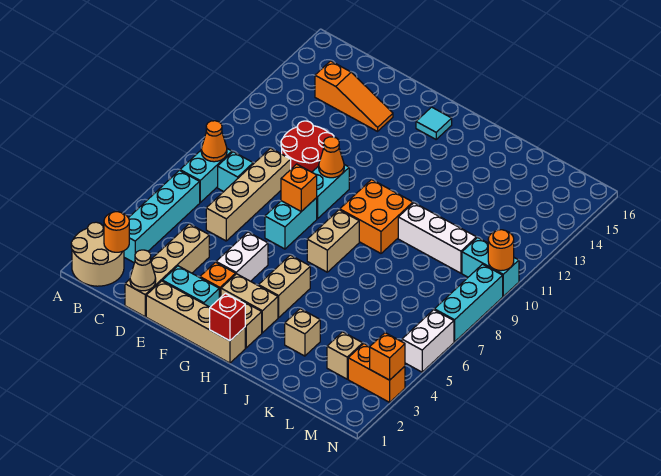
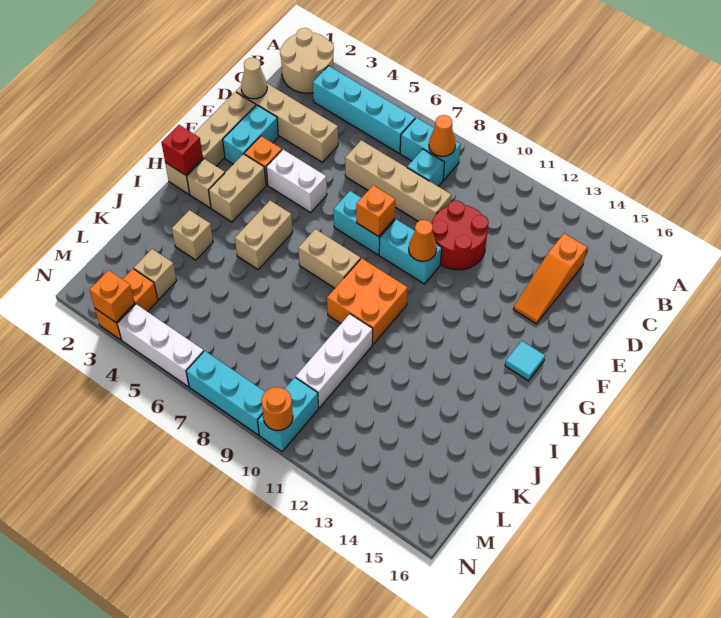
orange round brick B2 level 2 -> none
tan brick H4:H5 level 1 -> tan brick H5:I5 level 1
white brick N5:N6 level 1 -> white brick N4:N6 level 1

